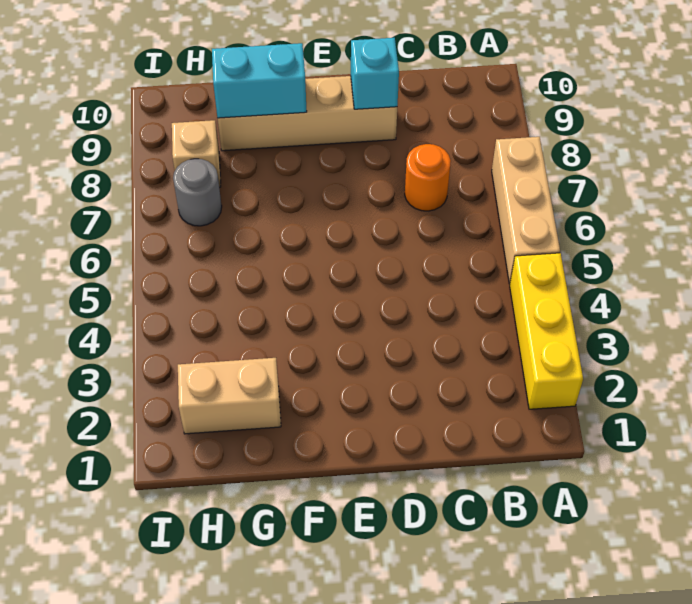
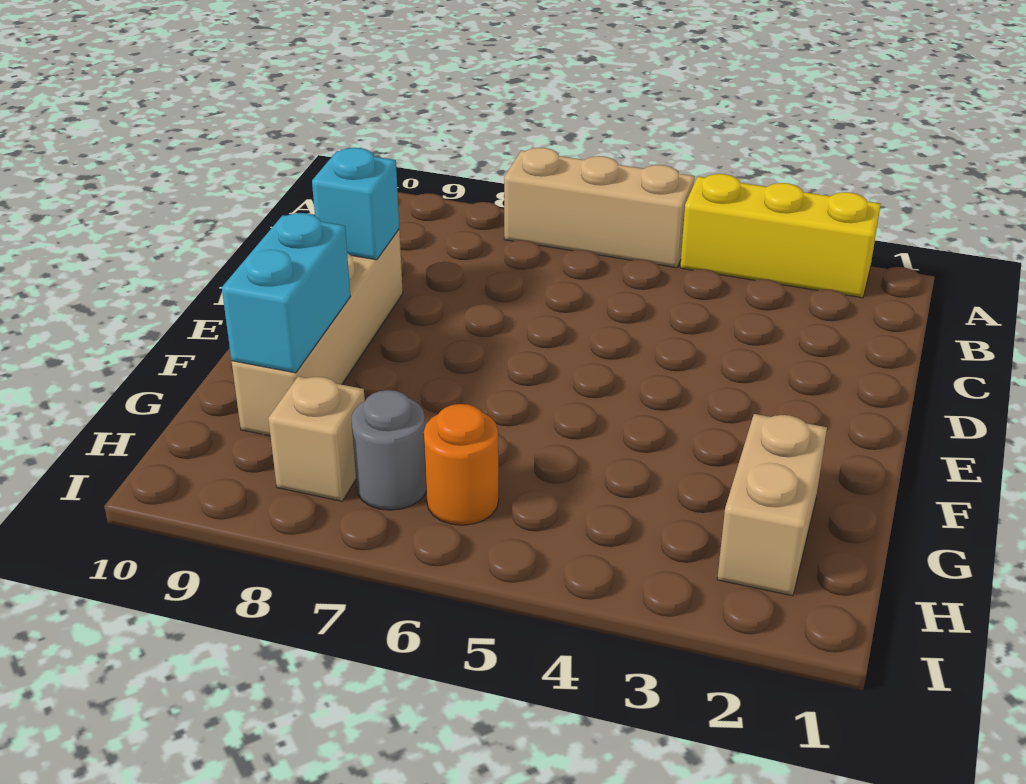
orange round brick C7 level 1 -> orange round brick H6 level 1

